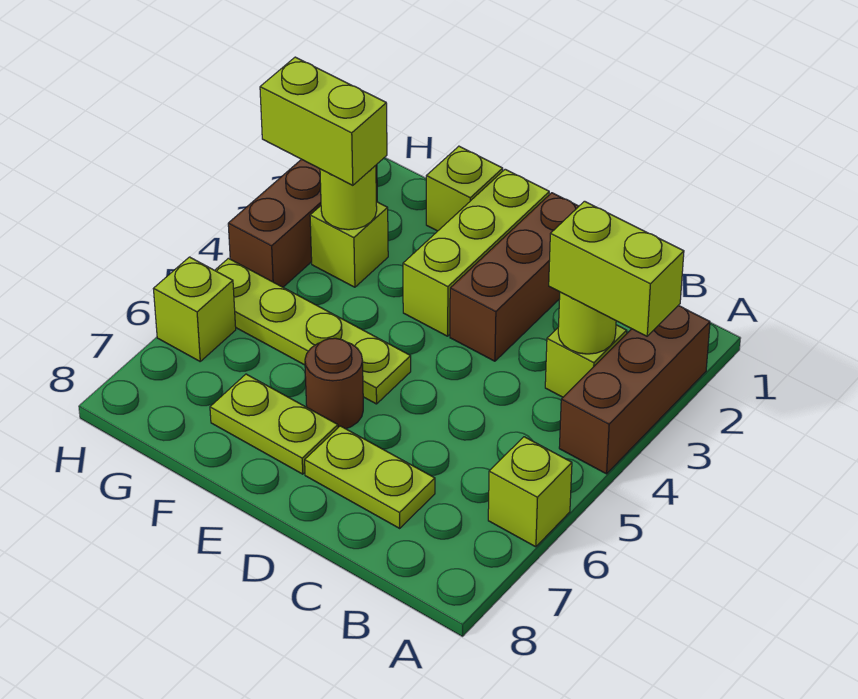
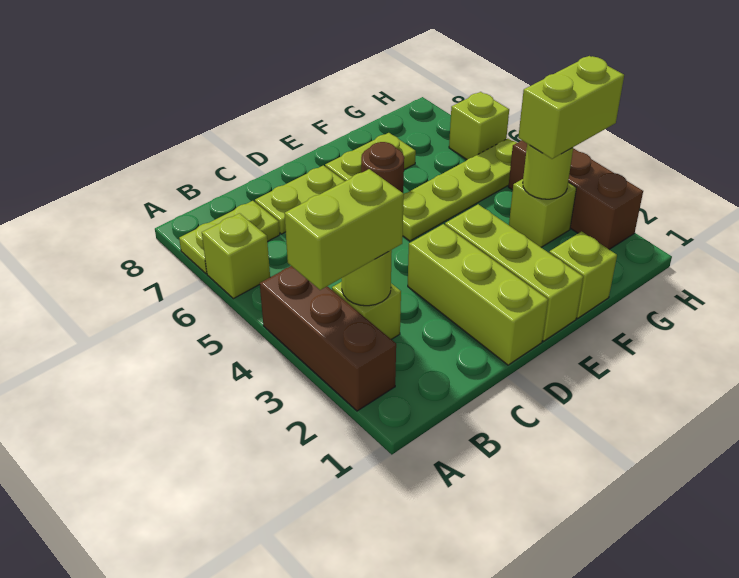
none -> lime plate A7:B7 level 1
brown brick D1:D3 level 1 -> lime brick D1:D3 level 1

